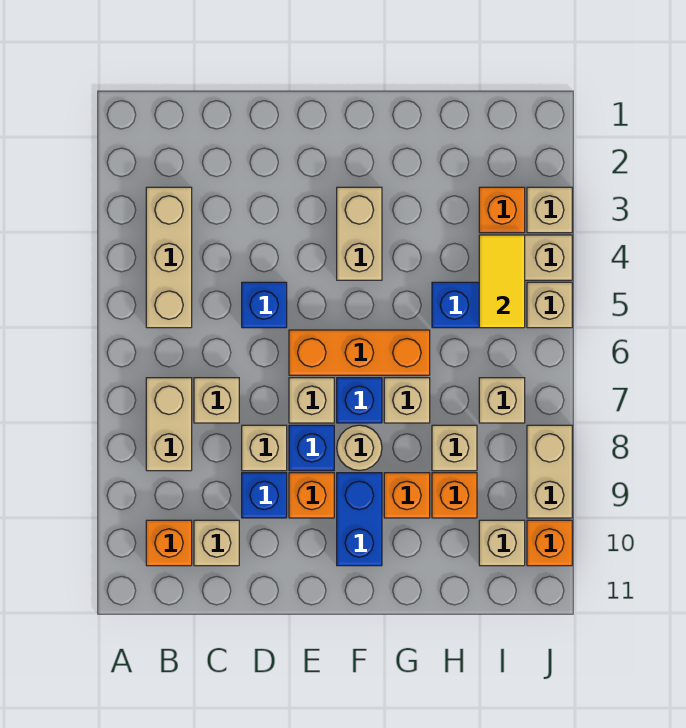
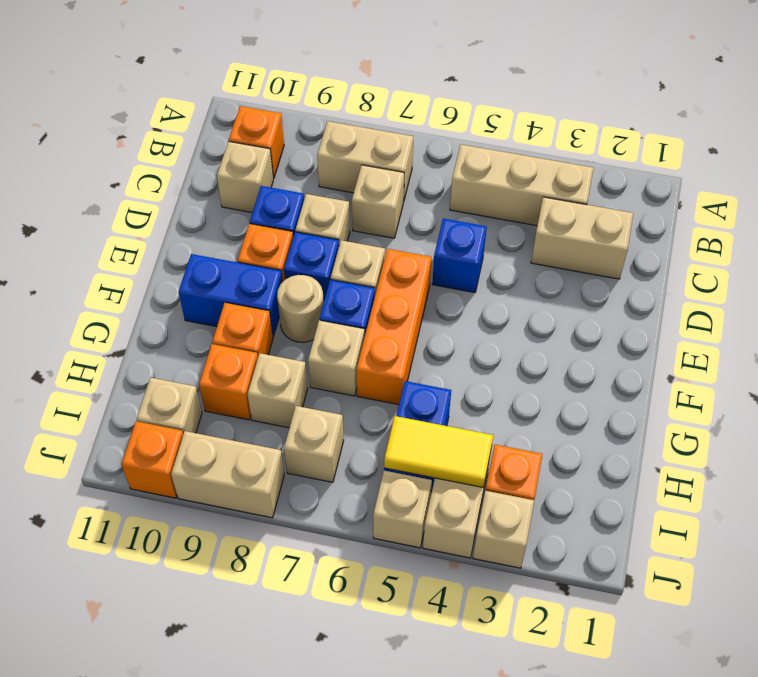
tan brick F3:F4 level 1 -> tan brick C2:C3 level 1

